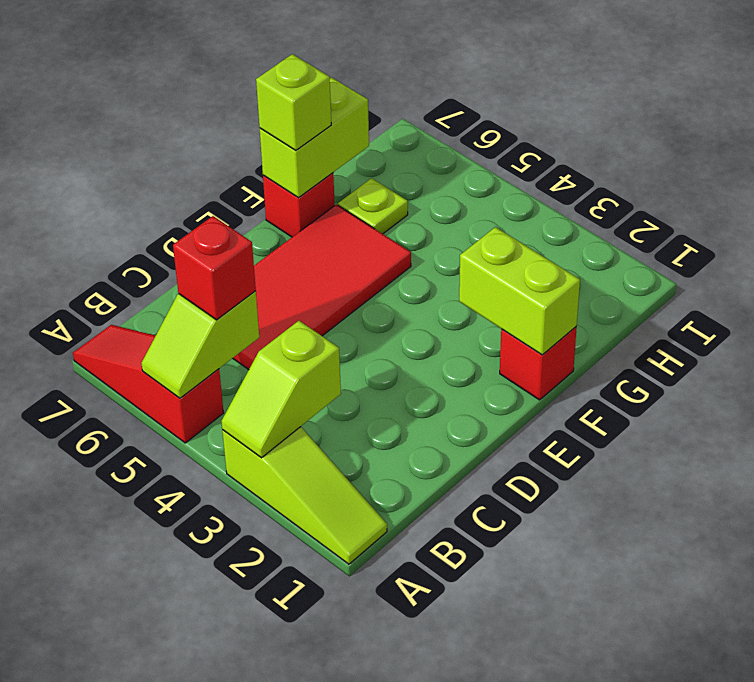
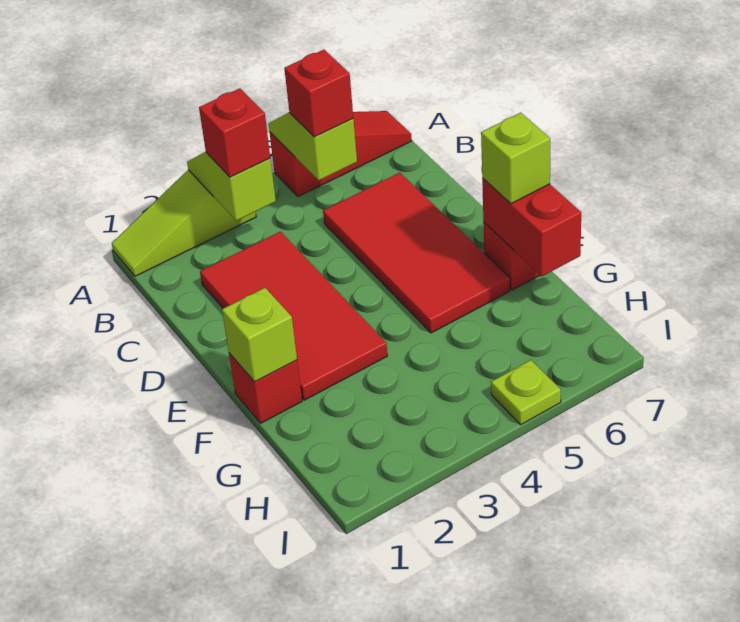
none -> red brick B3 level 3
none -> red tile C2:F3 level 1
lime brick F1:F2 level 2 -> lime brick F1 level 2
lime brick F7:G7 level 2 -> red brick F7:G7 level 2
lime plate G6 level 1 -> lime plate I5 level 1

